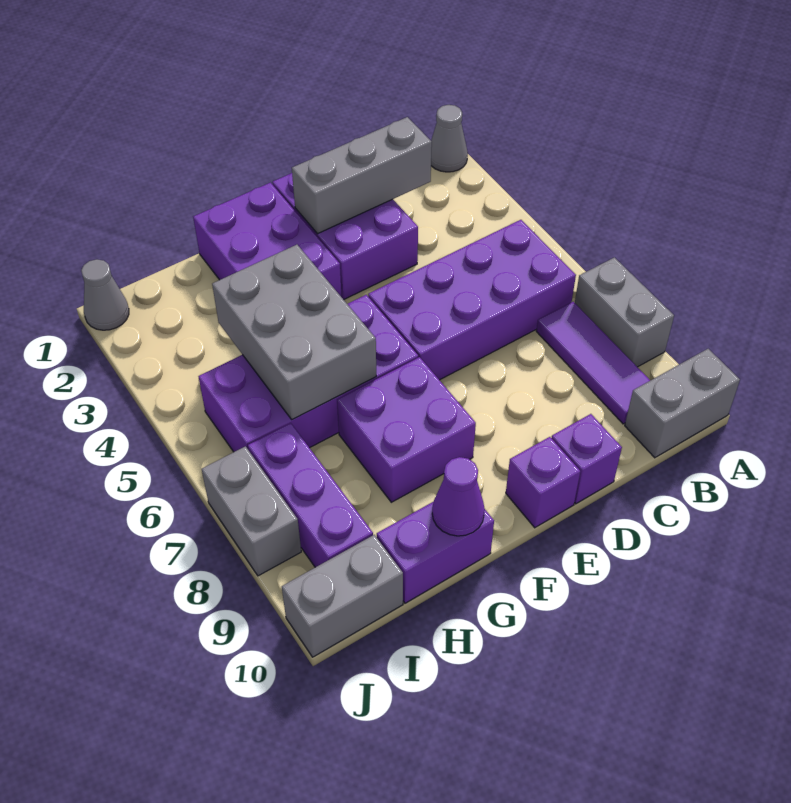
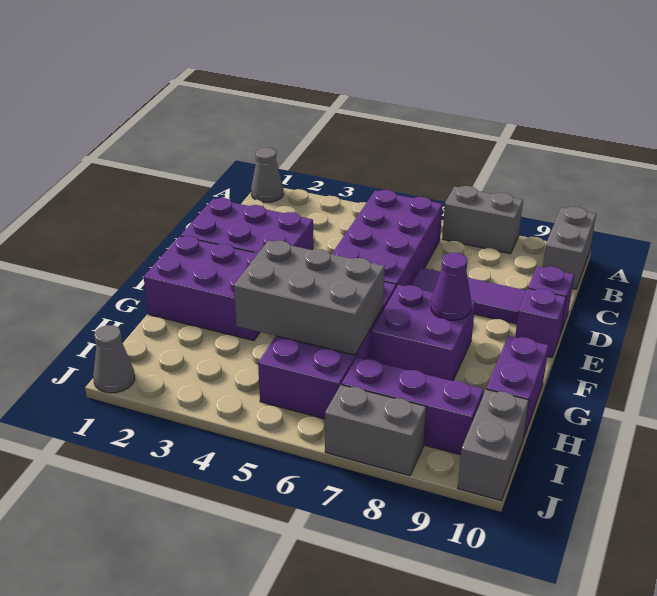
purple tile B7:B9 level 1 -> purple tile D7:D9 level 1
grey brick C2:E2 level 2 -> none
purple cone G10 level 2 -> purple cone F8 level 2

